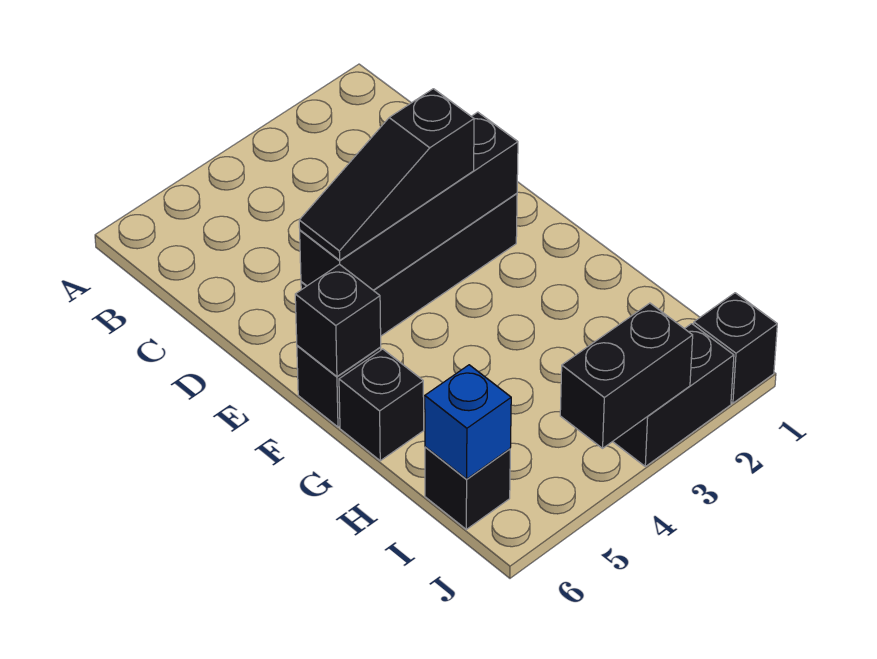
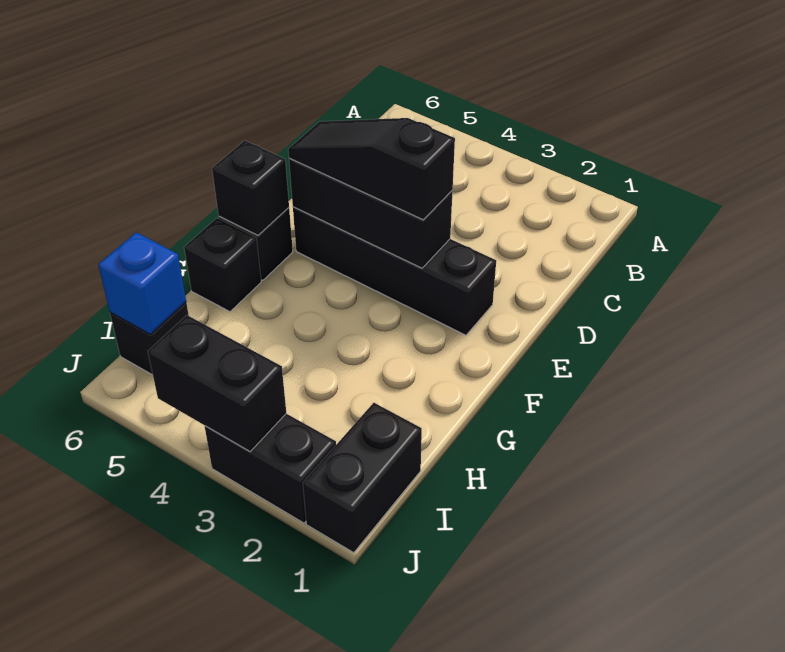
black brick E2:E5 level 2 -> black brick E3:E5 level 2
black brick J1 level 1 -> black brick I1:J1 level 1

